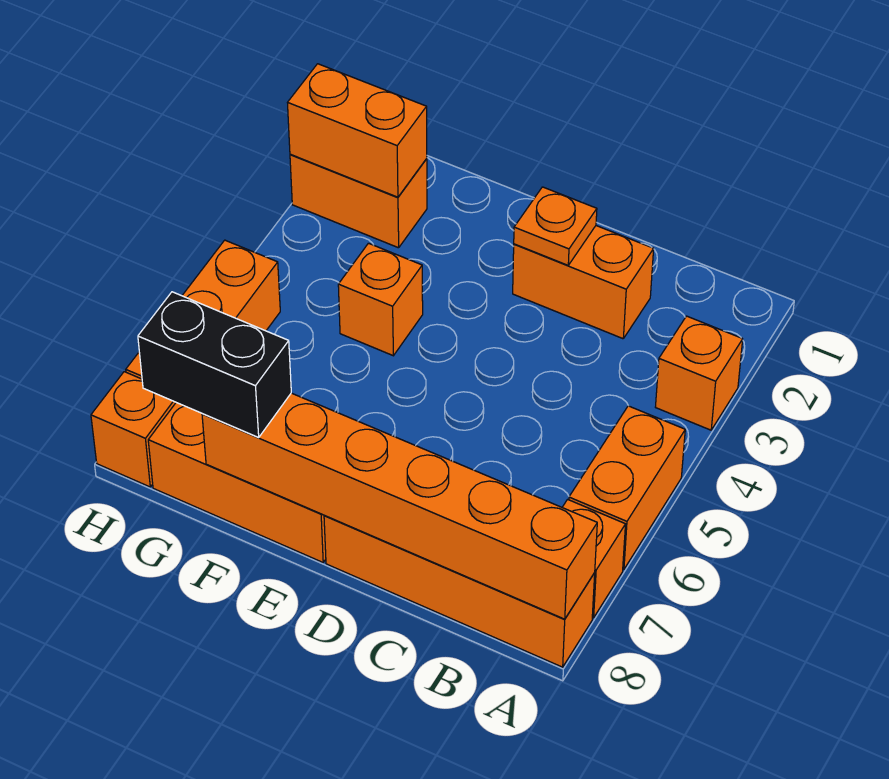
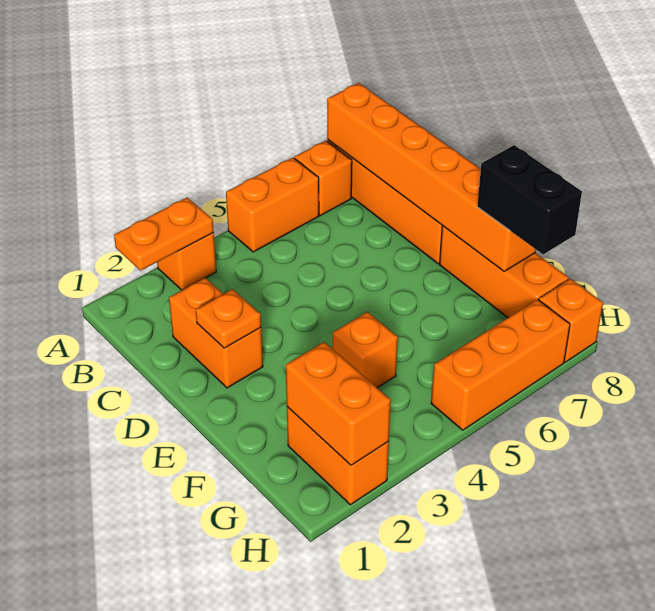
none -> orange plate A2:A3 level 2

